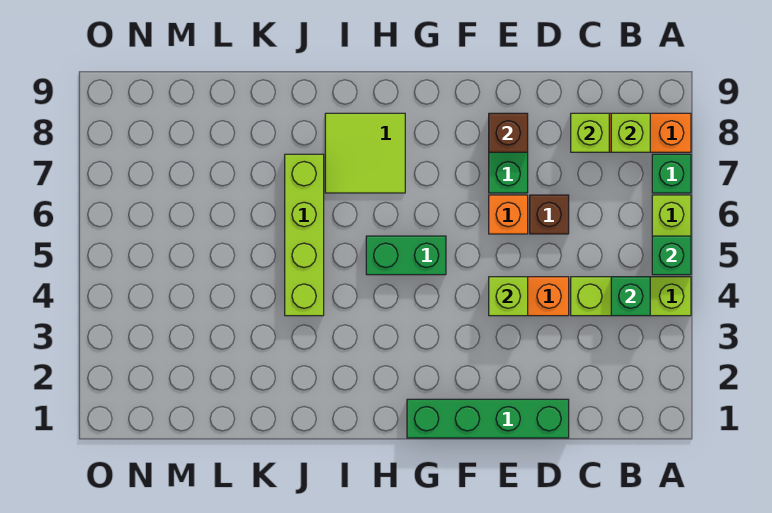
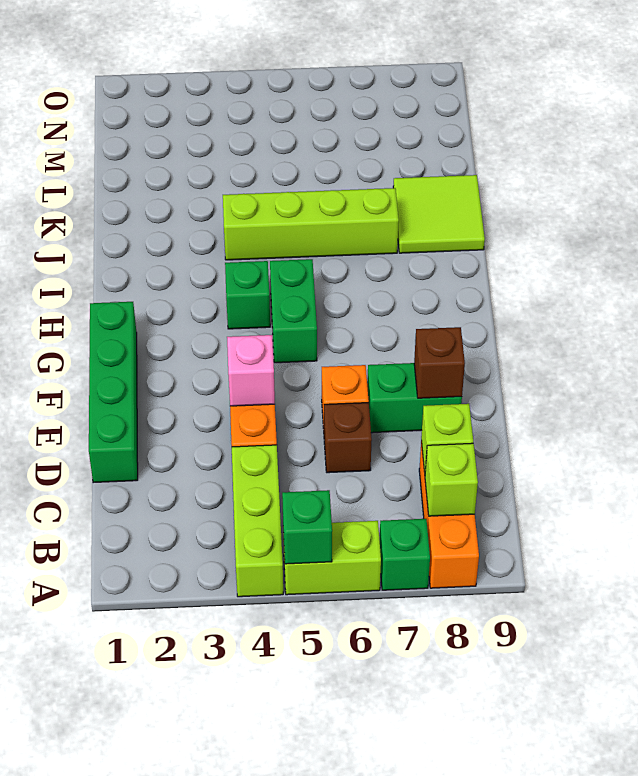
green brick B4 level 2 -> green brick H4 level 1
lime brick E4 level 2 -> pink brick E4 level 2
lime tile H7:I8 level 1 -> lime tile J8:K9 level 1

